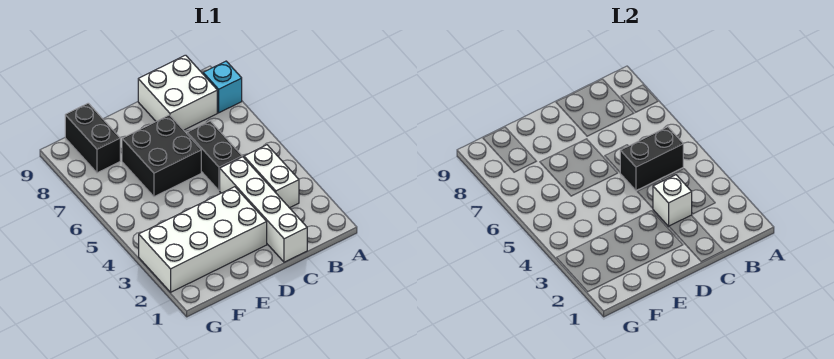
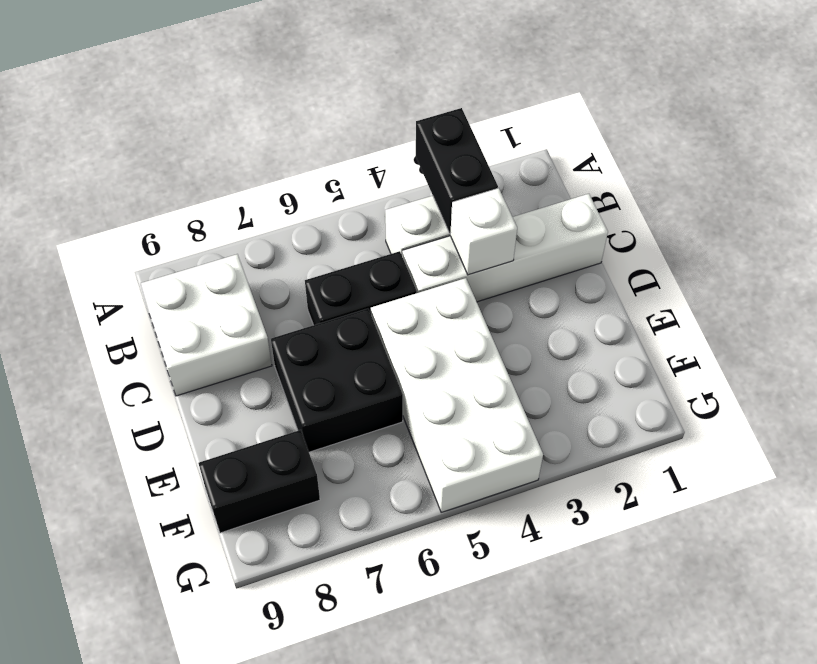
cyan brick A8 level 1 -> none
black brick B5:C5 level 2 -> black brick A3:B3 level 2
white brick D2:G3 level 1 -> white brick D4:G5 level 1

